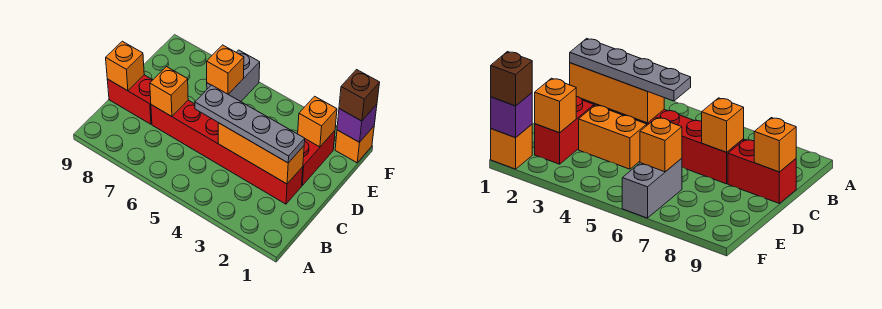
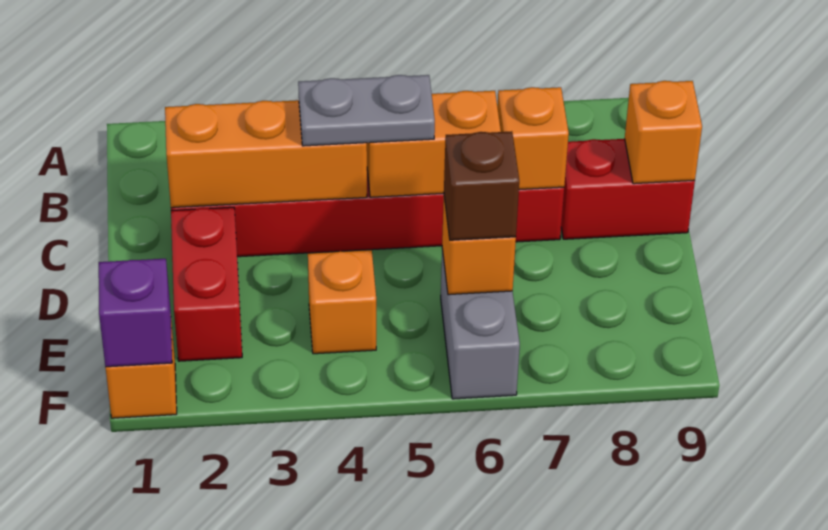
grey plate C2:C5 level 3 -> grey plate C4:C5 level 3
orange brick D3:D4 level 1 -> orange brick C5:C6 level 2
orange brick E2 level 2 -> orange brick E4 level 1
brown brick F1 level 3 -> brown brick E6 level 3

